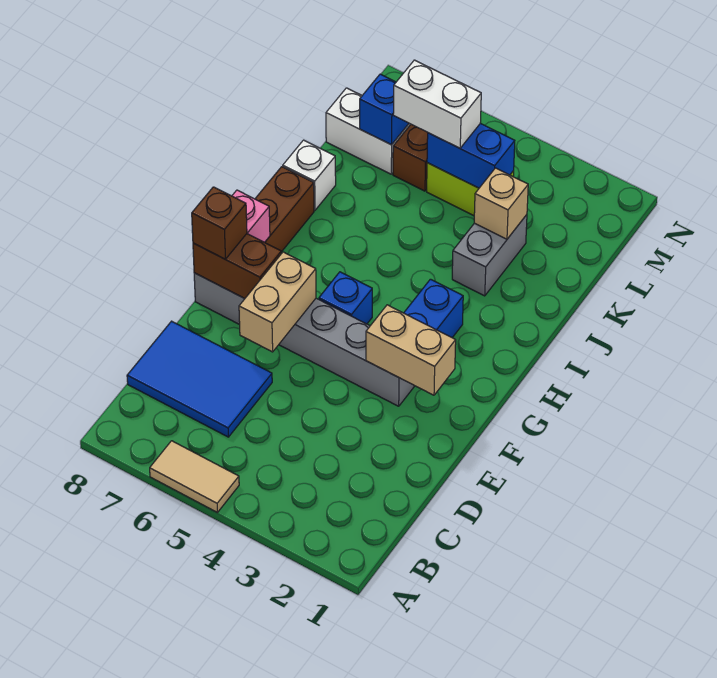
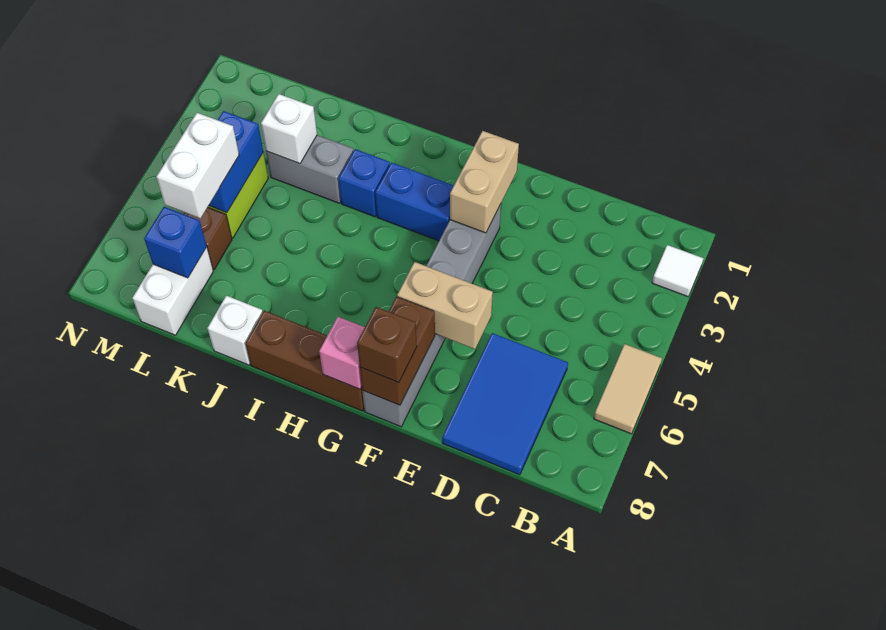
none -> white tile A2 level 1
blue brick G5 level 1 -> blue brick I3 level 1
tan brick K3 level 2 -> white brick K3 level 2

